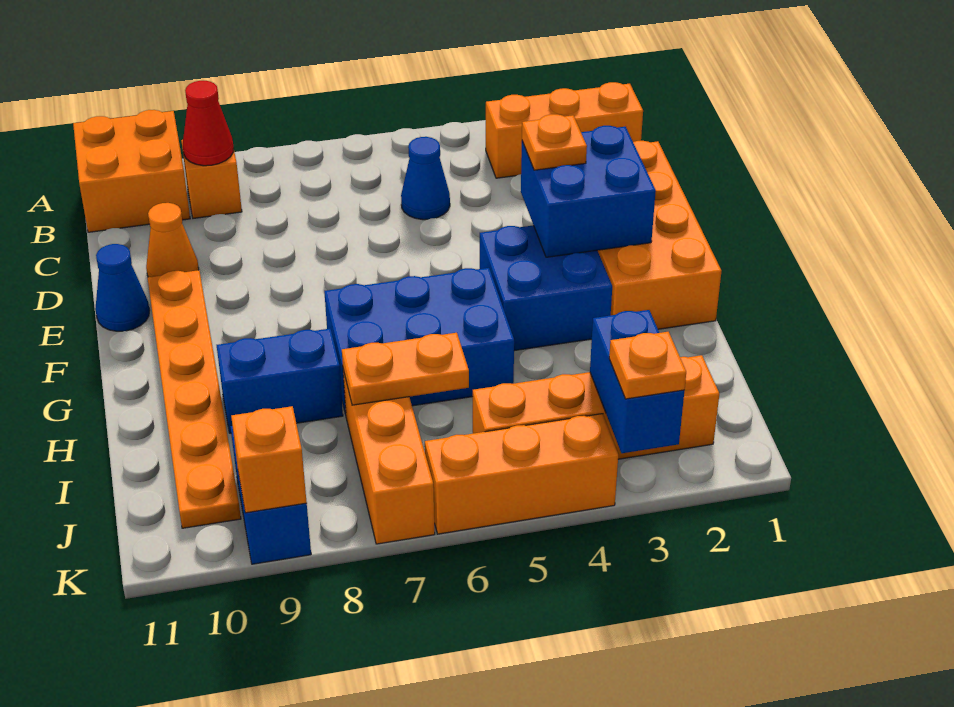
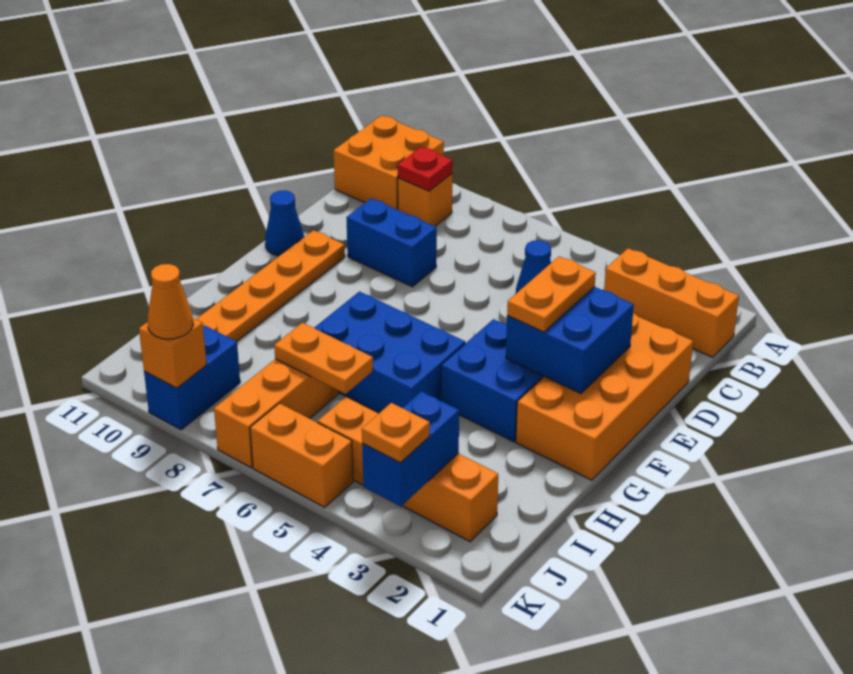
red cone B9 level 2 -> red plate B9 level 2
orange cone D10 level 1 -> orange cone K9 level 3
orange plate E3 level 3 -> orange plate E3:F3 level 3
blue brick H8:H9 level 1 -> blue brick D8:D9 level 1
orange brick K4:K6 level 1 -> orange brick K5:K6 level 1

